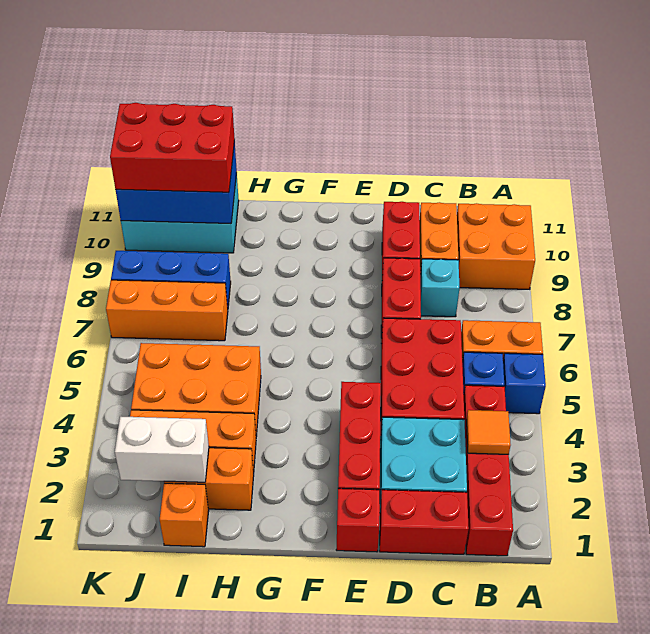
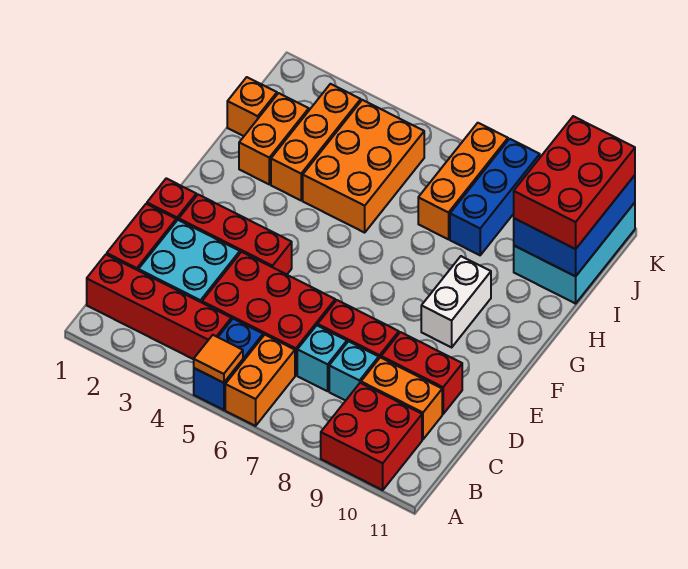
orange brick A9:B10 level 1 -> red brick A9:B10 level 1
orange tile B3 level 2 -> orange tile A5 level 2
none -> cyan brick C7 level 1
white brick I2:J2 level 2 -> white brick F9:G9 level 1

